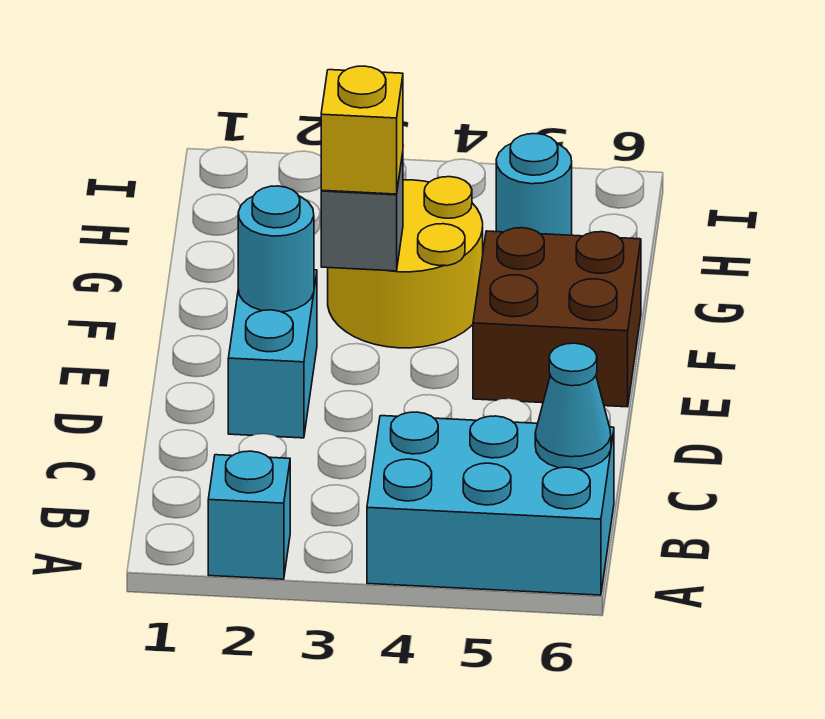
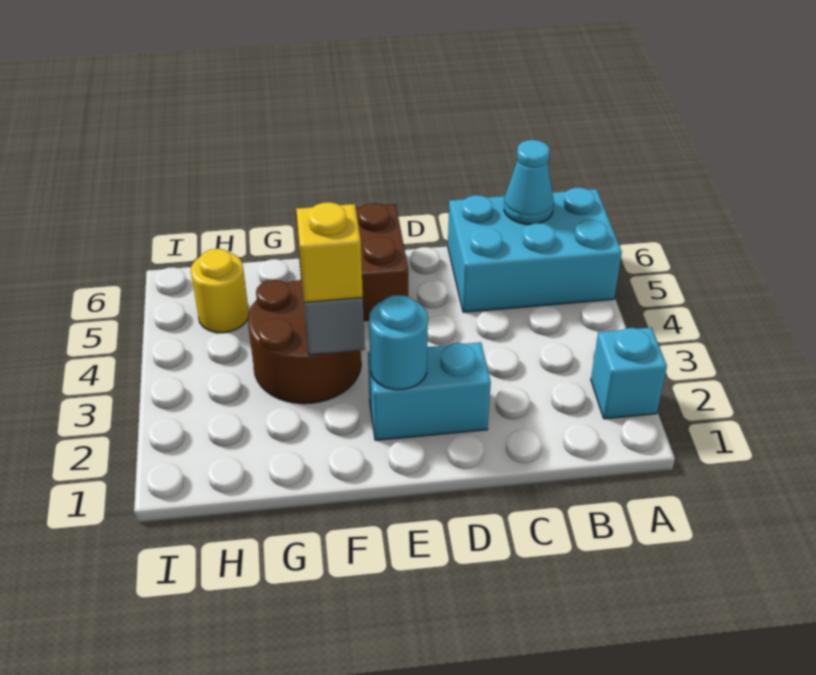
cyan brick A4:B6 level 1 -> cyan brick A5:C6 level 1
yellow round brick F3:G4 level 1 -> brown round brick F3:G4 level 1
cyan round brick H5 level 1 -> yellow round brick H5 level 1

